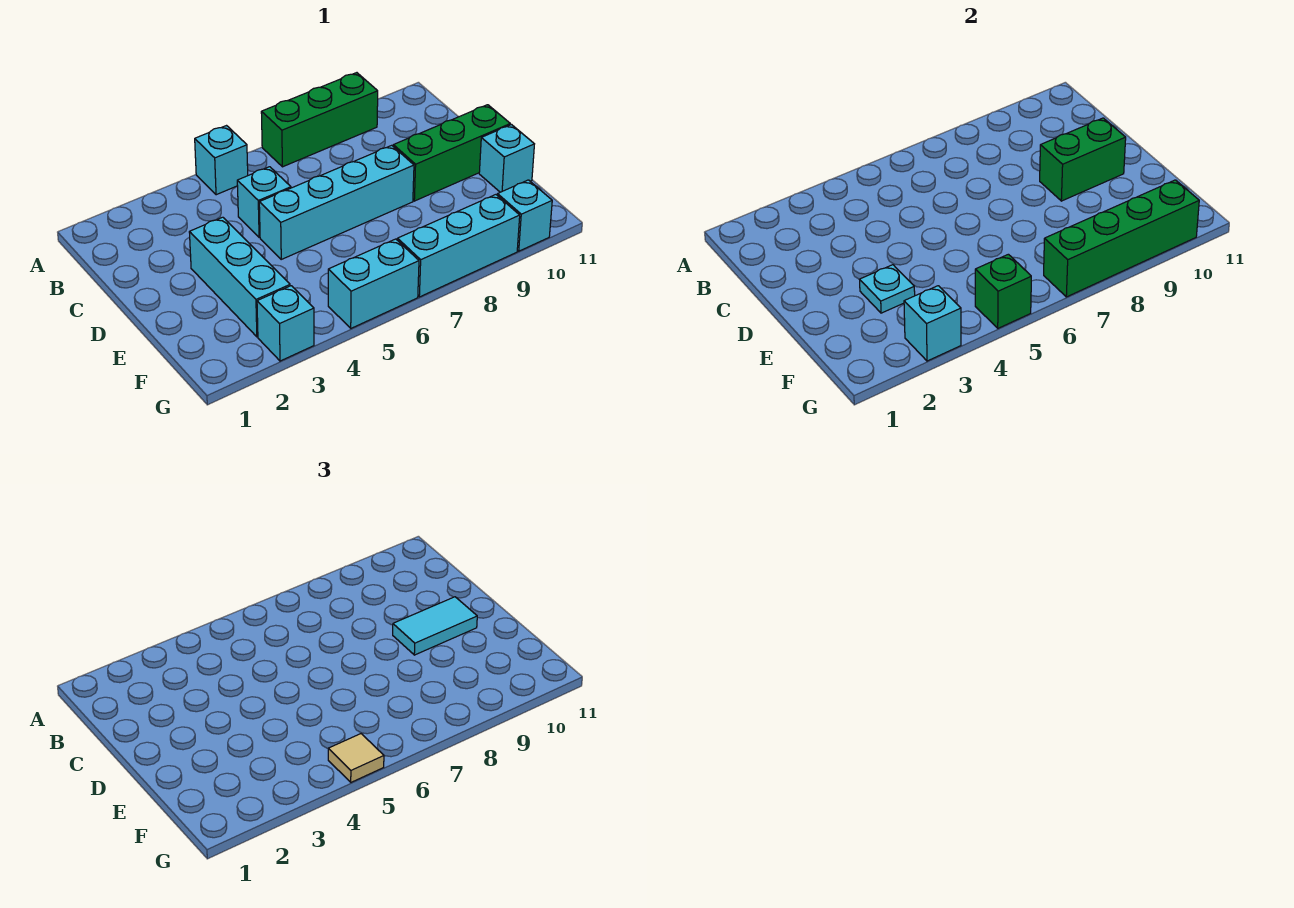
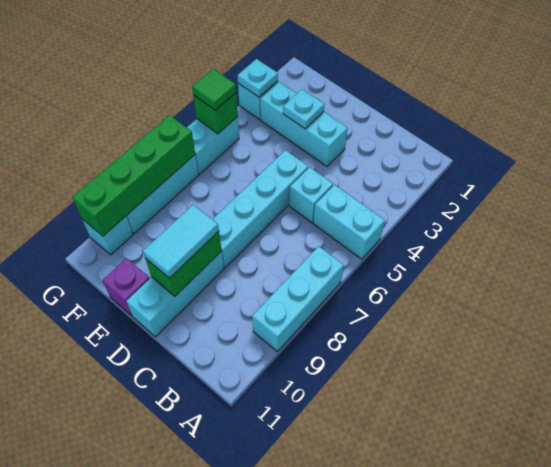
cyan brick A5 level 1 -> cyan brick A5:B5 level 1
green brick A7:A9 level 1 -> cyan brick A7:A9 level 1
green brick D9:D11 level 1 -> cyan brick D9:D11 level 1
cyan brick E11 level 1 -> purple brick E11 level 1
cyan brick G3 level 2 -> cyan plate G3 level 2
tan tile G5 level 3 -> green tile G5 level 3

